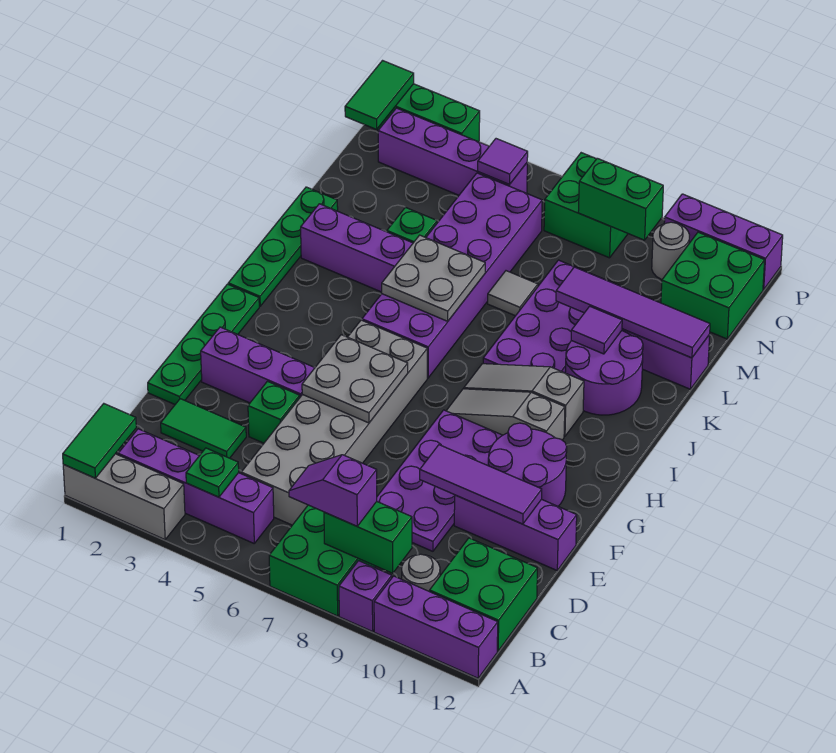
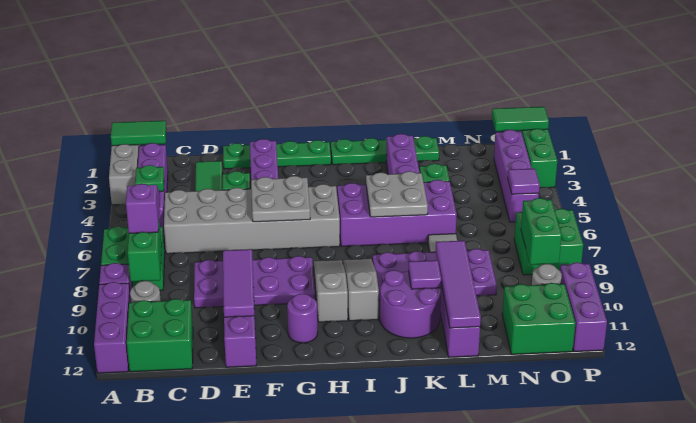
purple round brick F10:G11 level 1 -> purple round brick G11 level 1
purple brick I5:N6 level 1 -> purple brick I5:L6 level 1

